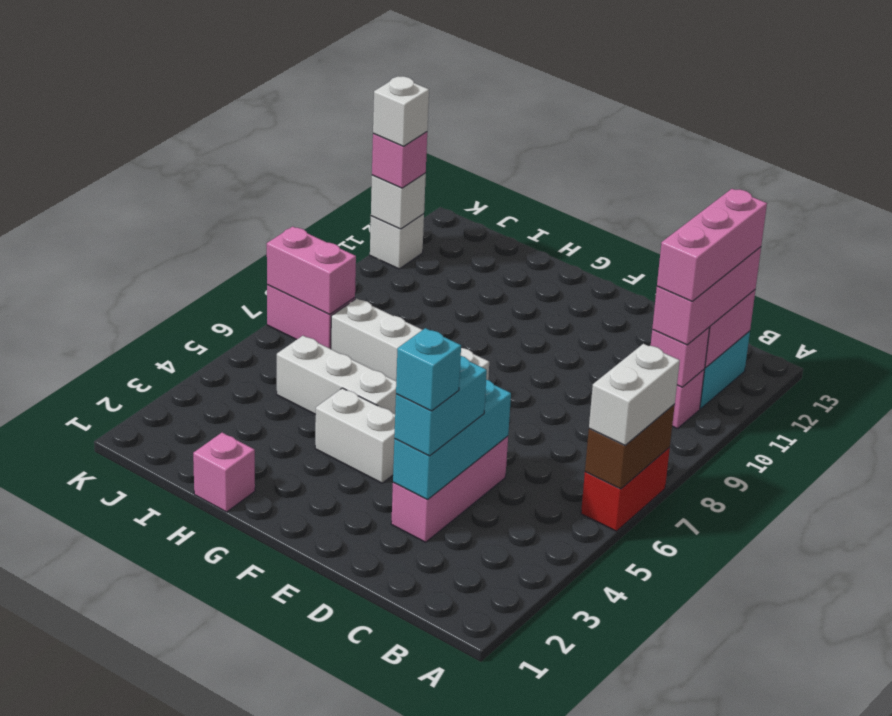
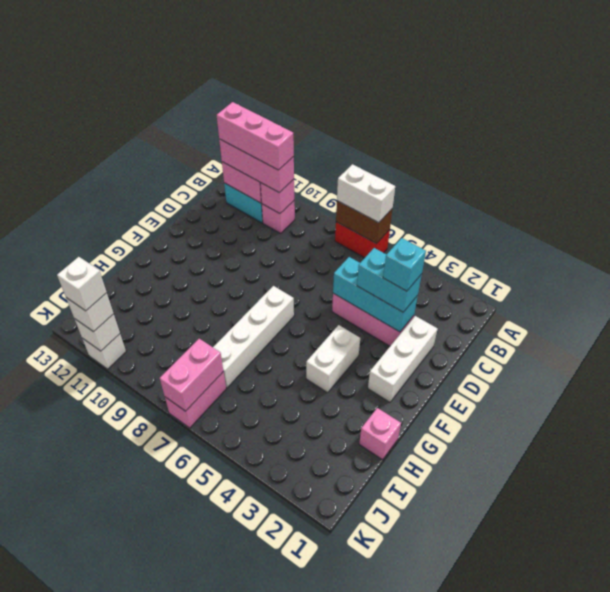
white brick G5:I5 level 1 -> white brick D2:F2 level 1
pink brick K11 level 3 -> white brick K11 level 3

